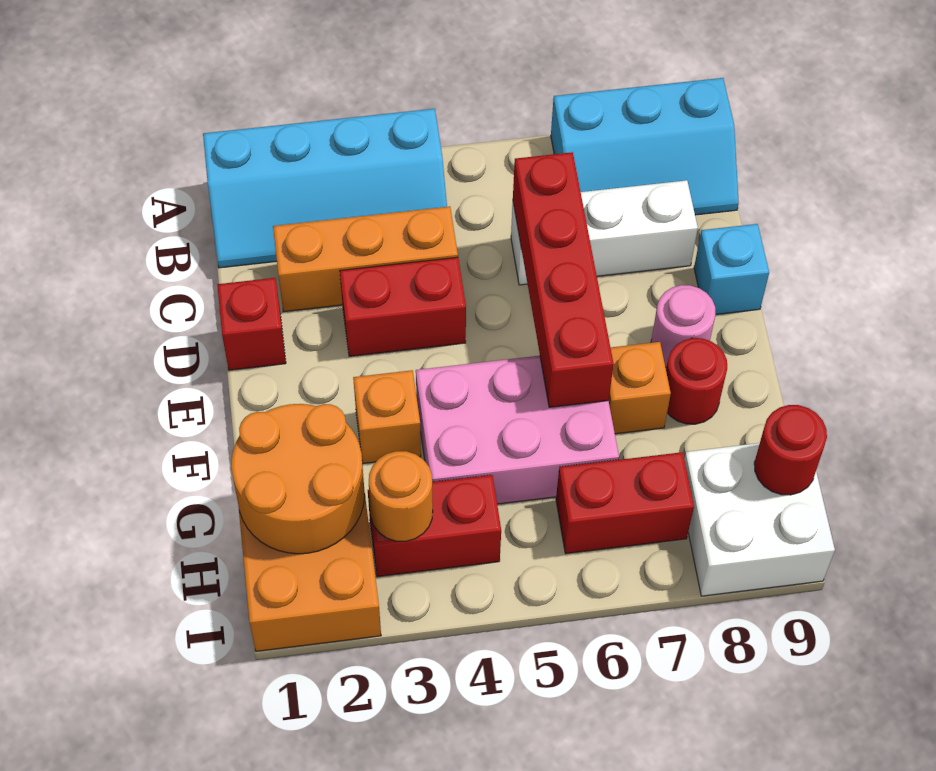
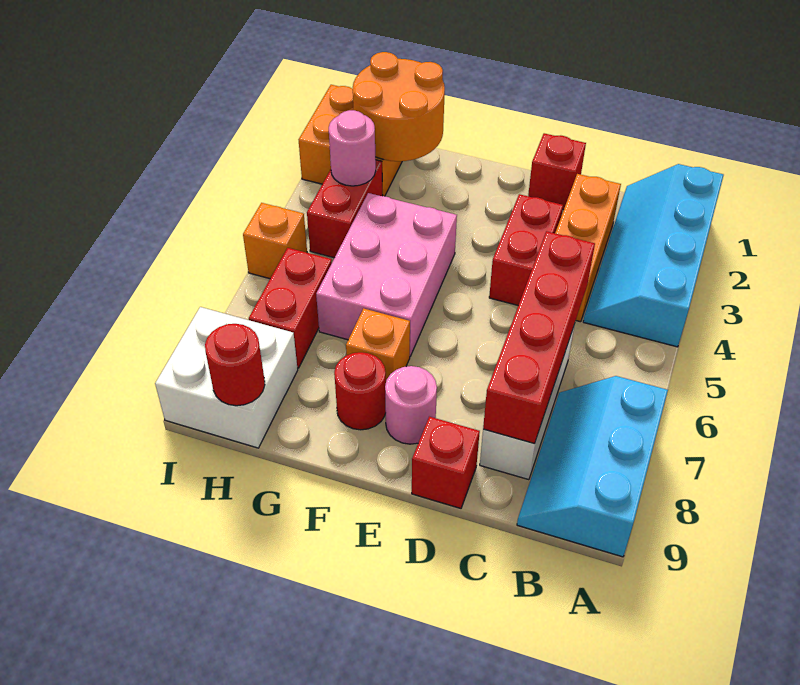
red brick C6:F6 level 2 -> red brick C5:C8 level 2
cyan brick D9 level 1 -> red brick D9 level 1
orange brick F3 level 1 -> orange brick I5 level 1
orange round brick H3 level 2 -> pink round brick H3 level 2

